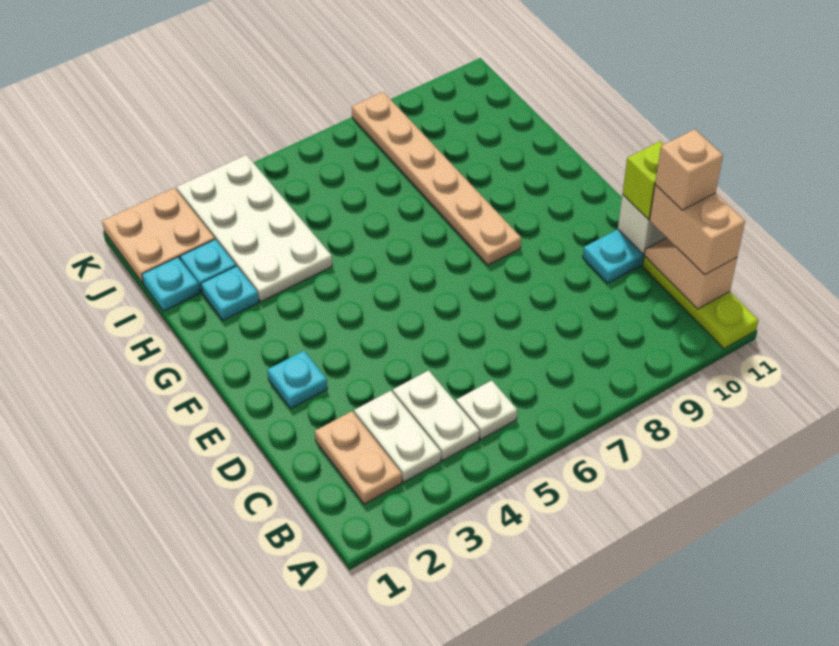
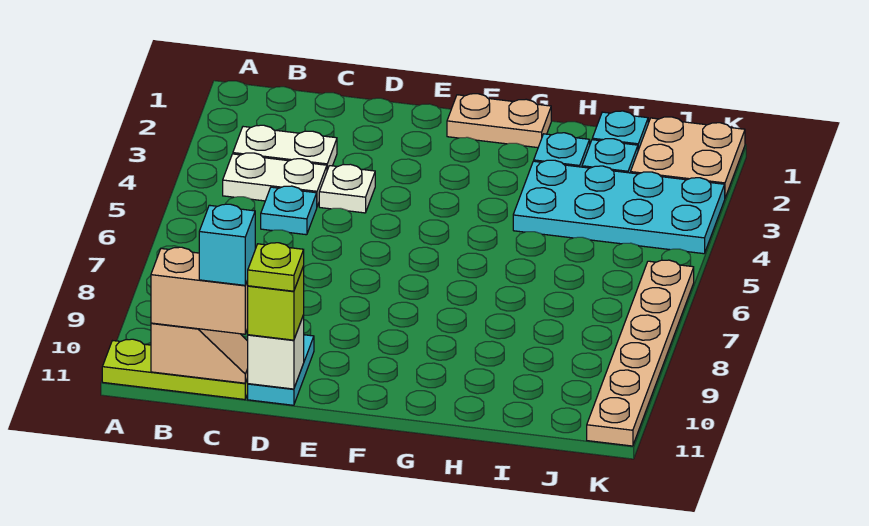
tan plate B2:C2 level 1 -> tan plate F1:G1 level 1
white plate B5 level 1 -> white plate D4 level 1
tan brick C11 level 4 -> cyan brick C11 level 4
none -> lime plate D11 level 4
cyan plate E2 level 1 -> cyan plate C5 level 1
tan plate F8:K8 level 1 -> tan plate K6:K11 level 1
white plate H3:K4 level 1 -> cyan plate H3:K4 level 1

